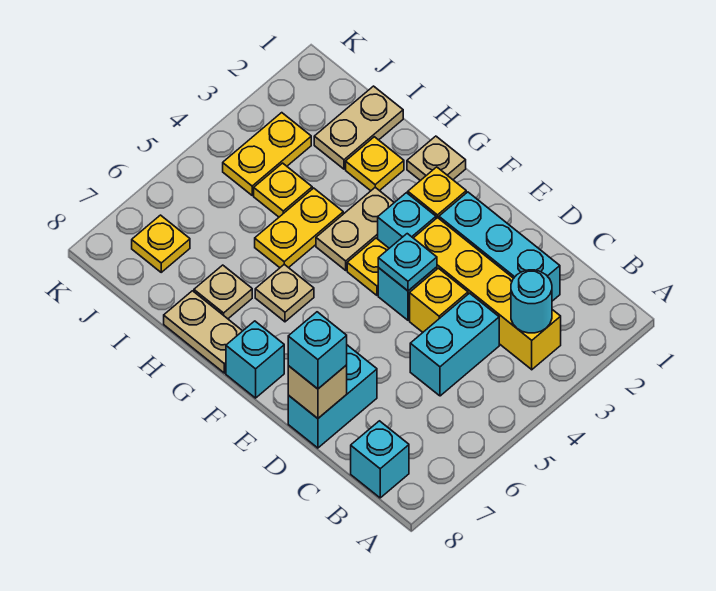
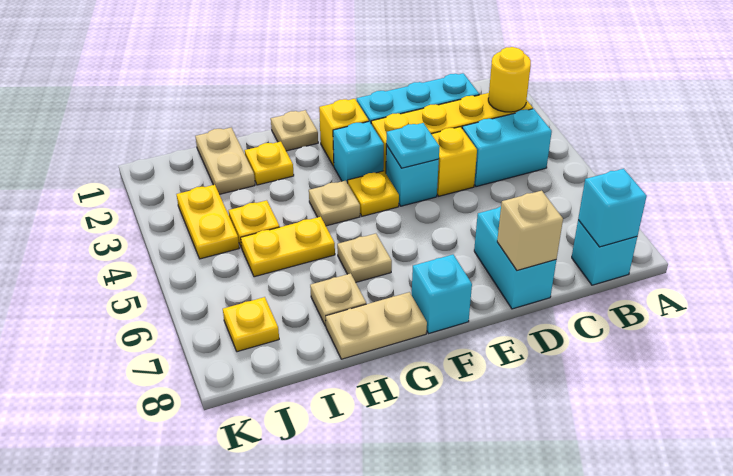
cyan round brick B3 level 2 -> yellow round brick B3 level 2
cyan brick C4:C5 level 1 -> cyan brick B4:C4 level 1
cyan brick D8 level 3 -> cyan brick B8 level 2
tan plate G3:G4 level 1 -> tan plate G4 level 1
yellow plate H4:H5 level 1 -> yellow plate H5:I5 level 1

